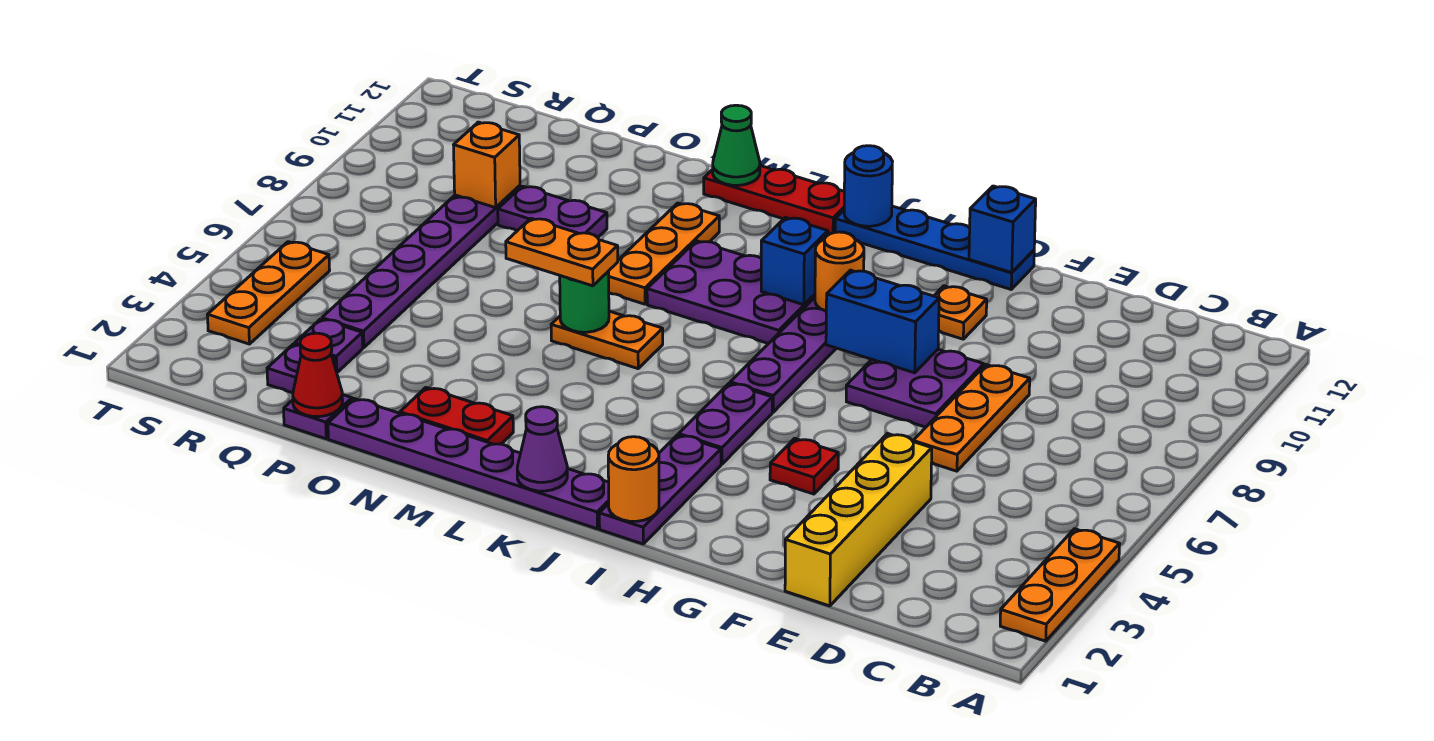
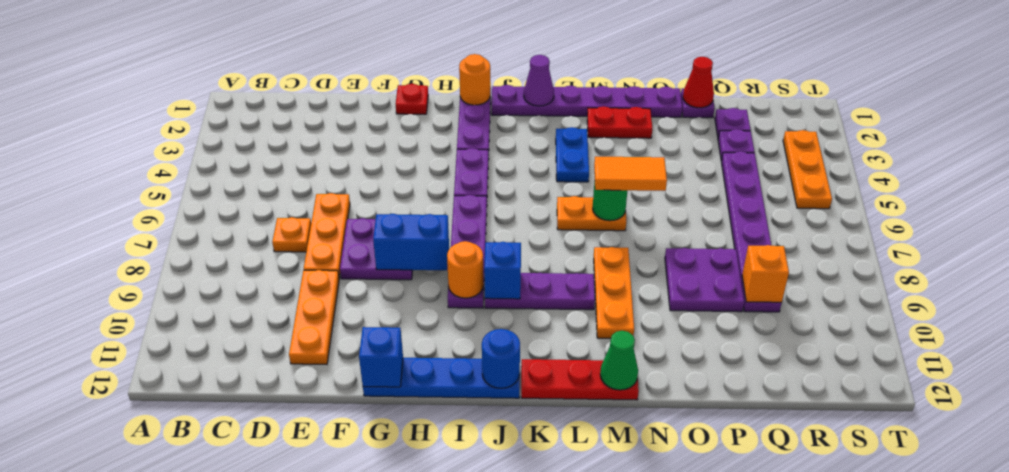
orange plate A2:A4 level 1 -> orange plate E9:E11 level 1
yellow brick E1:E4 level 1 -> none
red plate G4 level 1 -> red plate G1 level 1
orange plate G10 level 1 -> orange plate D7 level 1
purple plate J8:L9 level 1 -> purple plate J9:L9 level 1
none -> blue plate L3:L4 level 1
orange plate M6:N6 level 3 -> orange tile M6:N6 level 3
purple plate O9:P9 level 1 -> purple plate O8:P9 level 1

